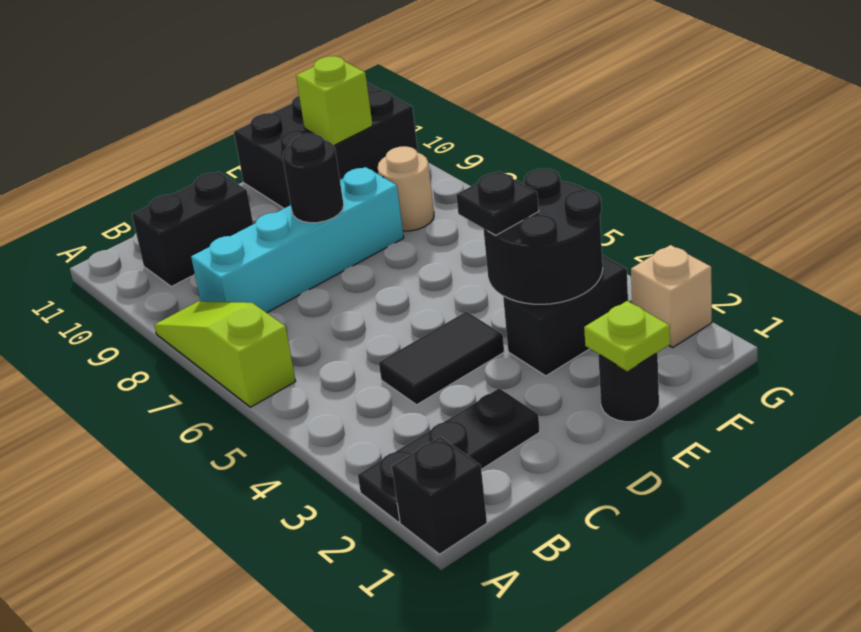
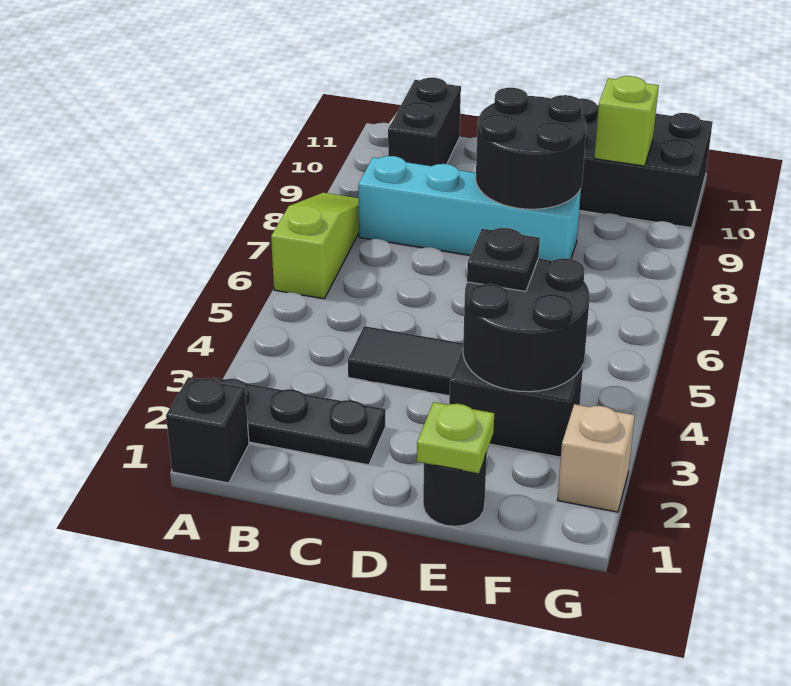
black brick B10:C10 level 1 -> black brick B10:B11 level 1
black round brick D8 level 2 -> black round brick D8:E9 level 2
tan round brick F8 level 1 -> none

